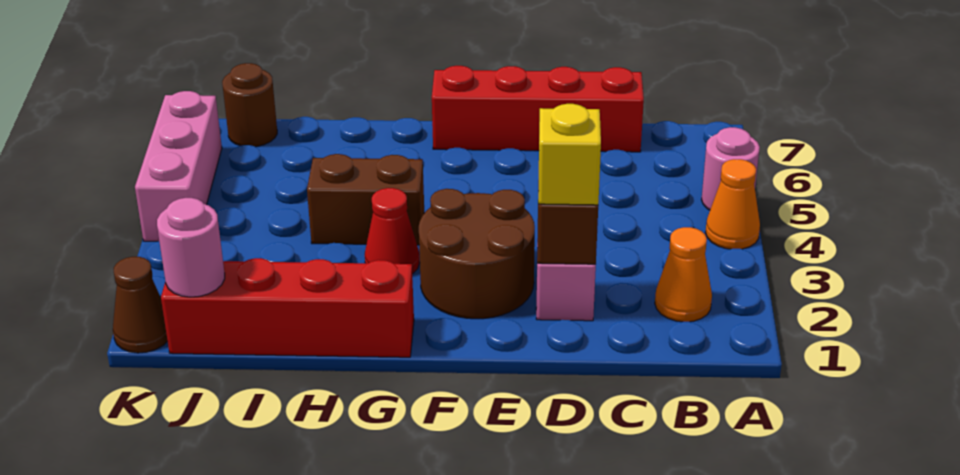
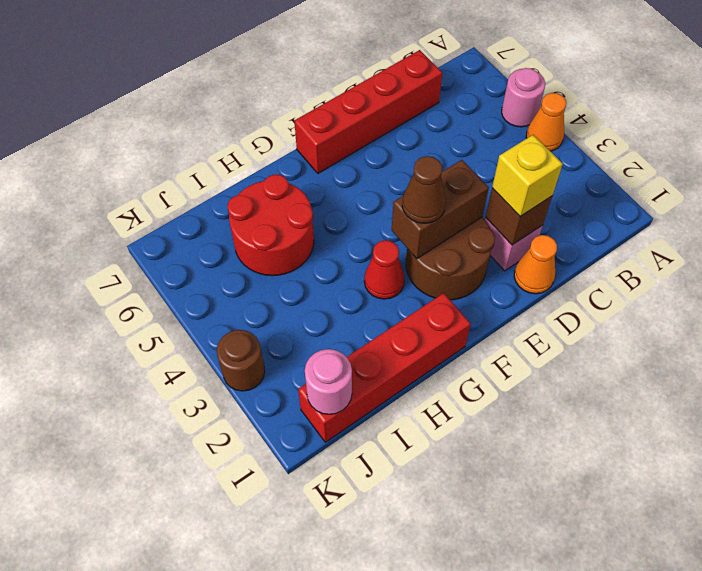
orange cone B2 level 1 -> orange cone D1 level 1
brown brick G4:H4 level 1 -> brown brick E3:F3 level 2
none -> red round brick H5:I6 level 1
brown round brick J7 level 1 -> brown round brick K3 level 1
brown cone K1 level 1 -> brown cone F3 level 3
pink brick K4:K6 level 1 -> none

